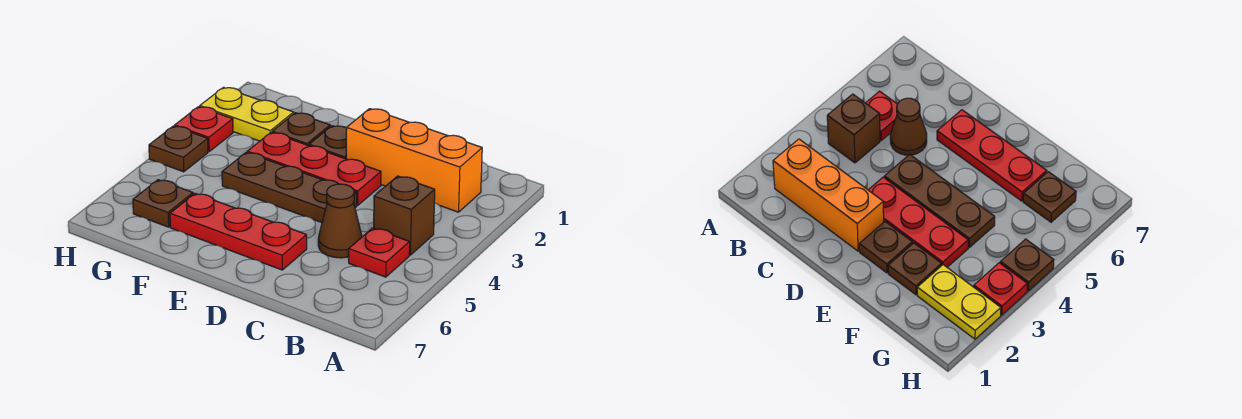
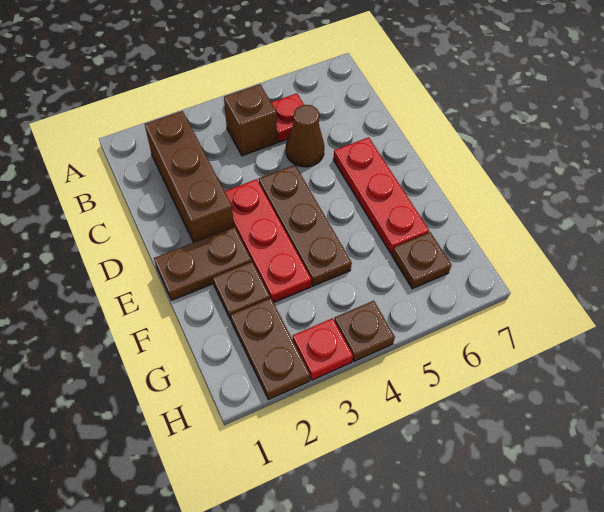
orange brick B2:D2 level 1 -> brown brick B2:D2 level 1
brown plate E2 level 1 -> brown plate E1:E2 level 1
yellow plate G2:H2 level 1 -> brown plate G2:H2 level 1

